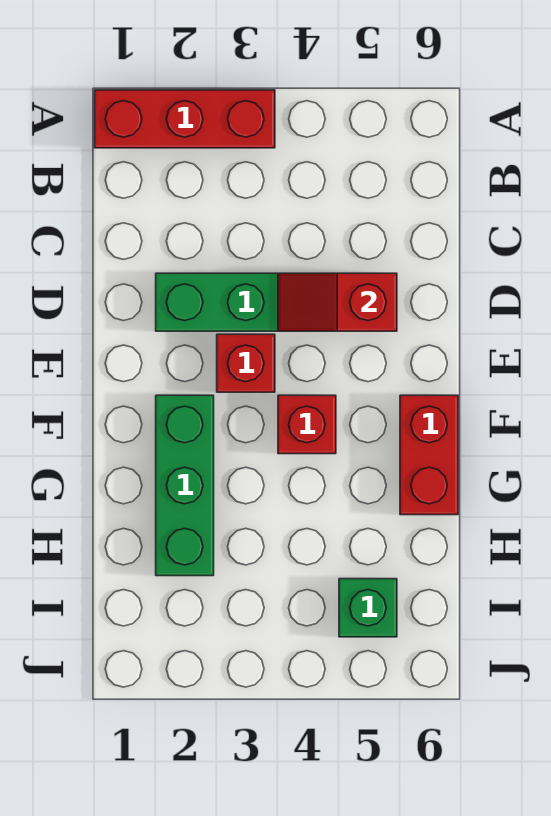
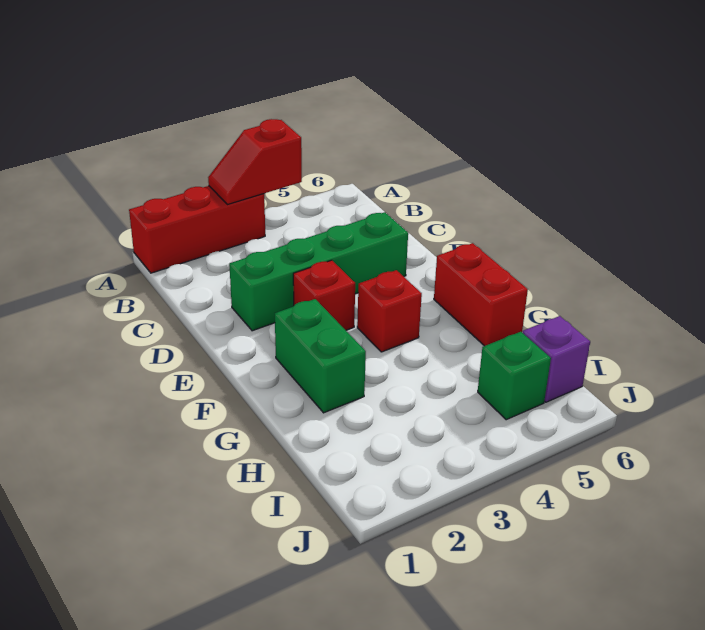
red slope D4:D5 level 2 top 5 -> red slope A3:A4 level 2 top 4
green brick F2:H2 level 1 -> green brick F2:G2 level 1
none -> purple brick I6 level 1

